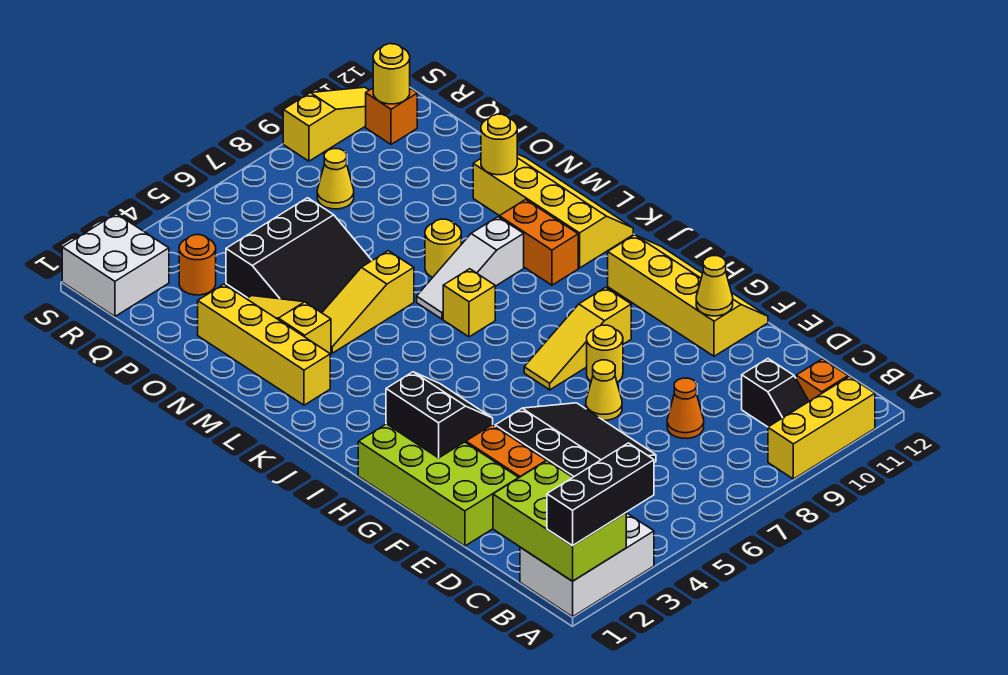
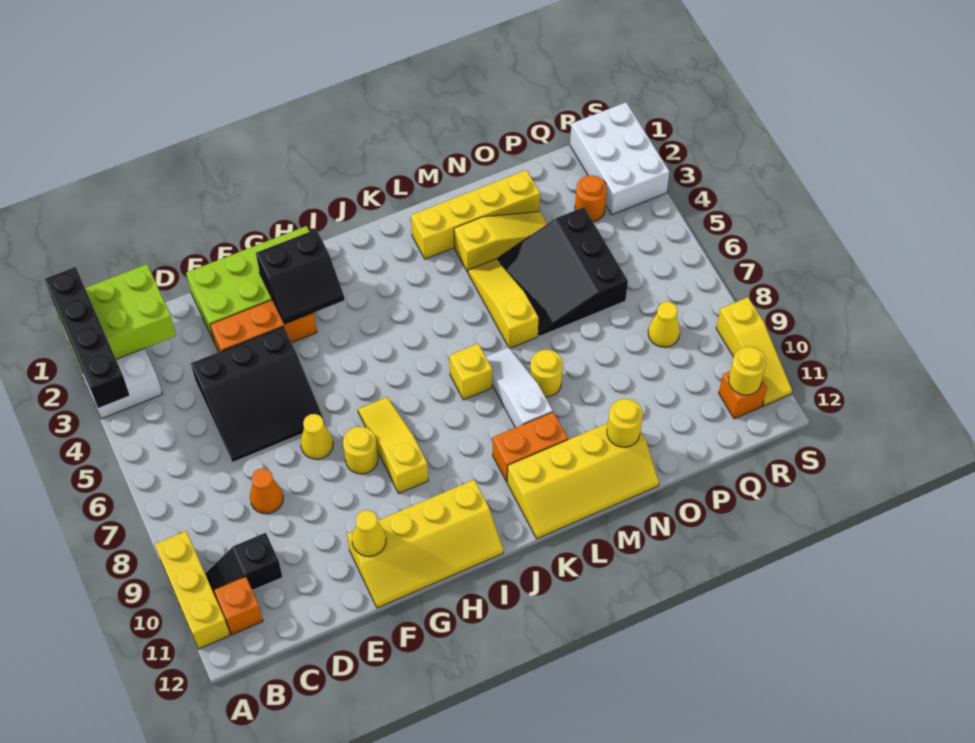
black brick A1:A3 level 3 -> black brick A1:A4 level 3
white brick R1:S2 level 1 -> white brick R1:S3 level 1

